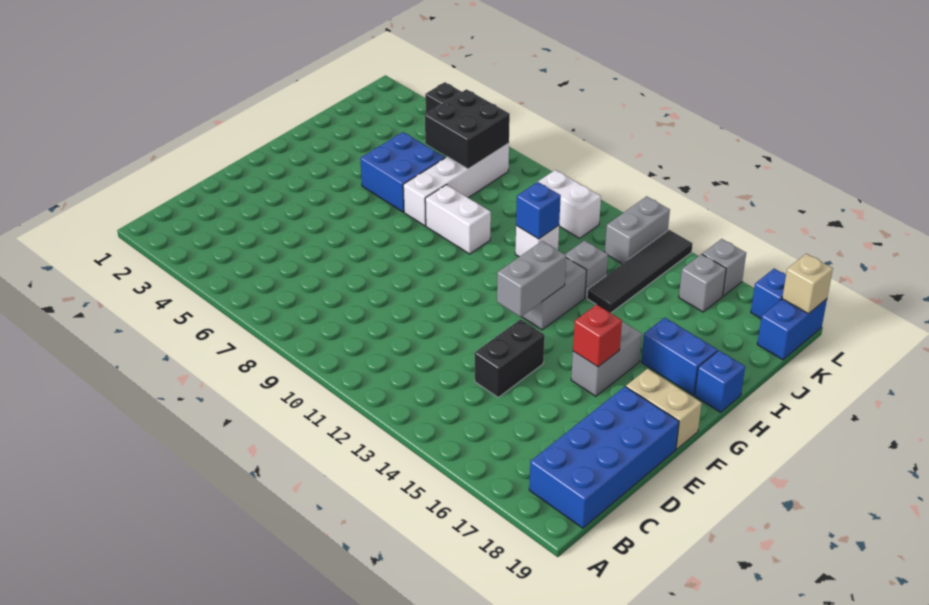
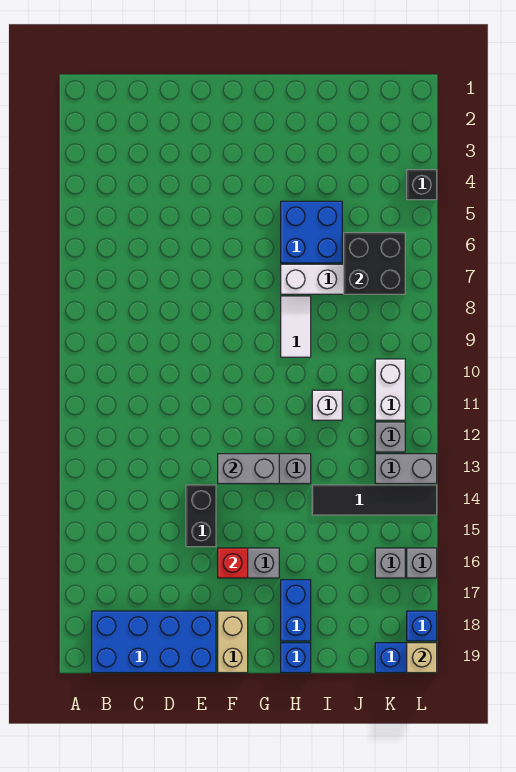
black brick D14:E14 level 1 -> black brick E14:E15 level 1
white brick H8:H9 level 1 -> white tile H8:H9 level 1
blue brick I11 level 2 -> none
grey brick I13 level 1 -> grey brick K12 level 1

